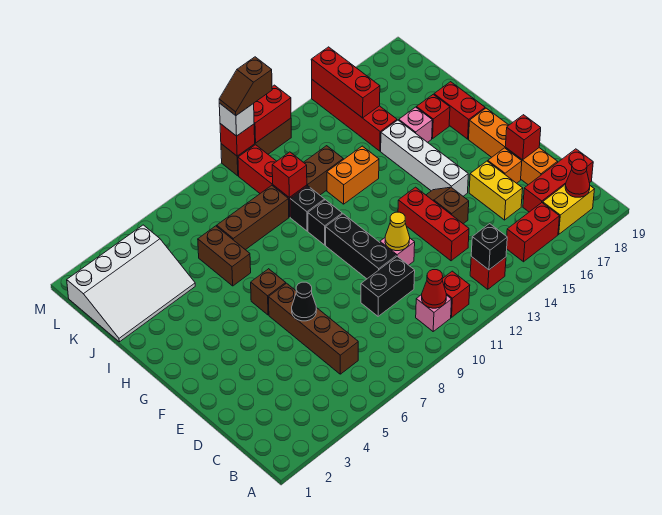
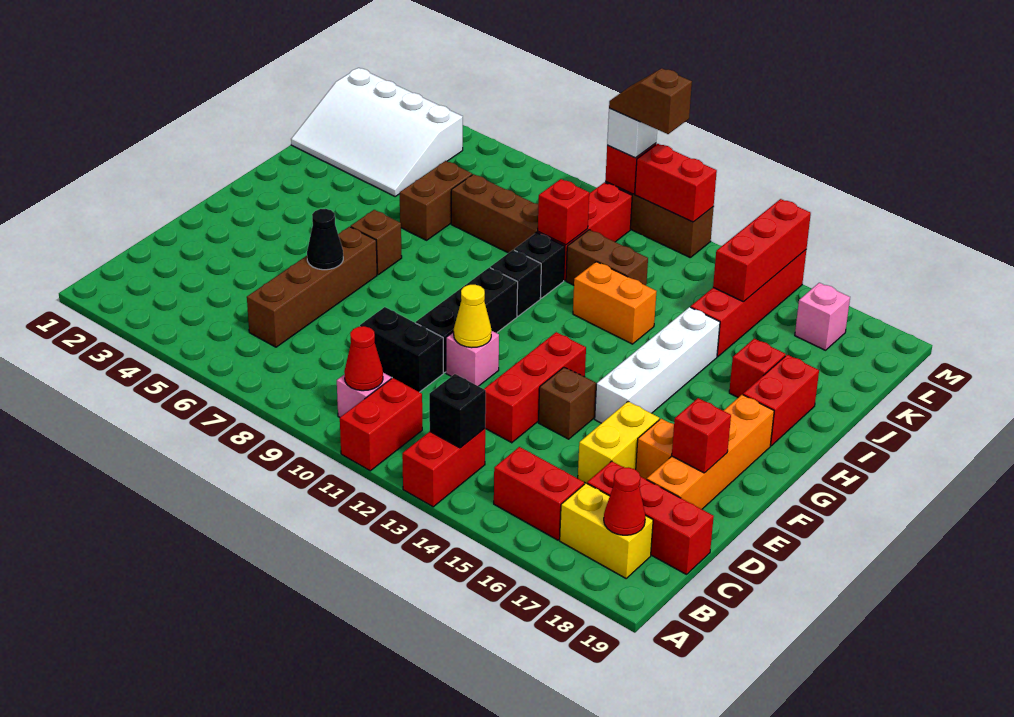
red brick B11 level 1 -> red brick A11:B11 level 1
red brick B13 level 1 -> red brick A13:B13 level 1
pink brick I16 level 1 -> pink brick L17 level 1

